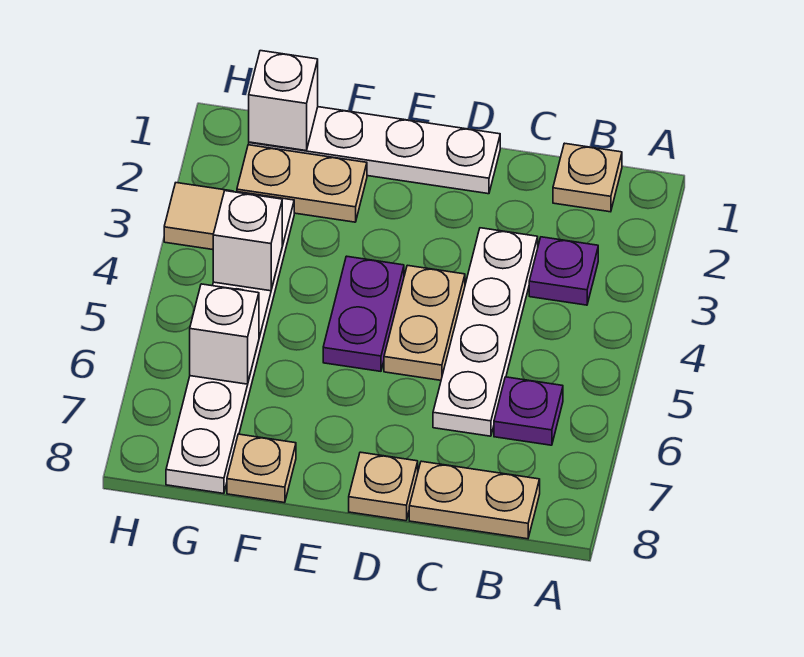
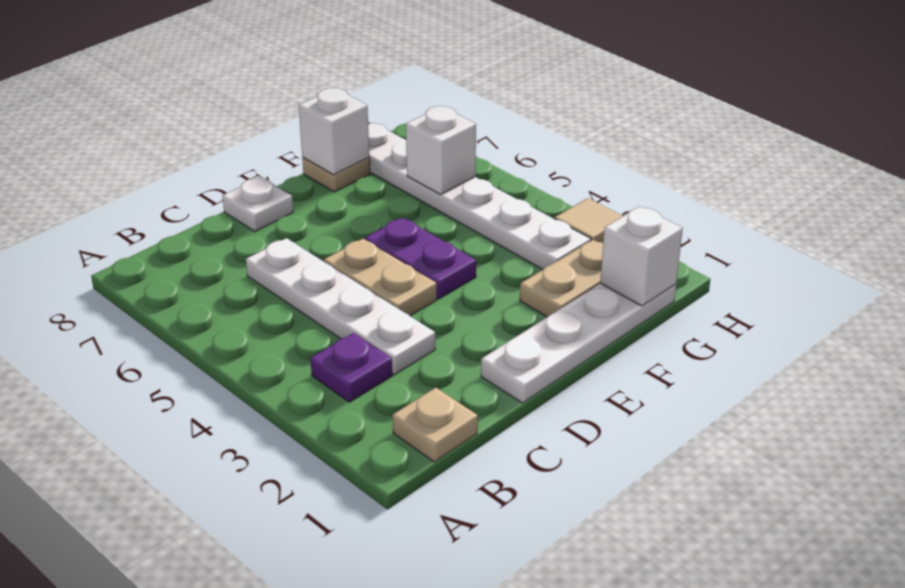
purple plate B6 level 1 -> none
tan plate B8:C8 level 1 -> none
tan plate D8 level 1 -> white plate D8 level 1
white brick G4 level 2 -> white brick F8 level 2

